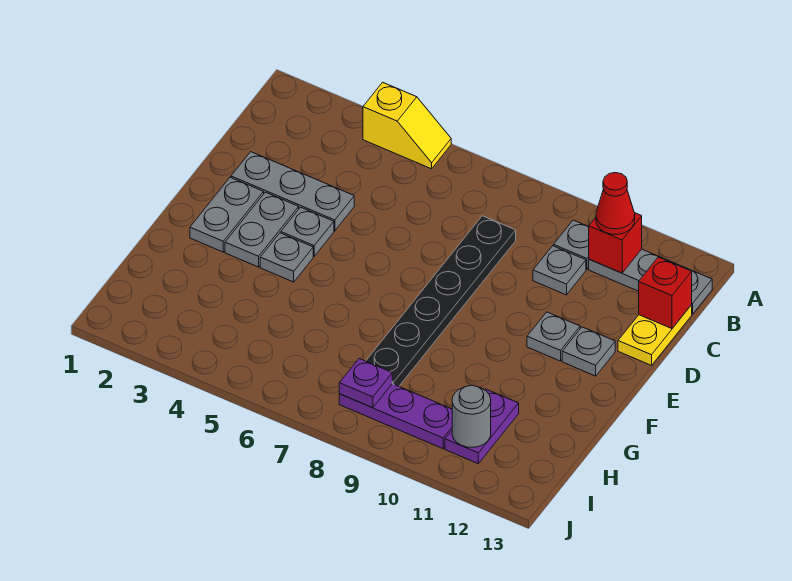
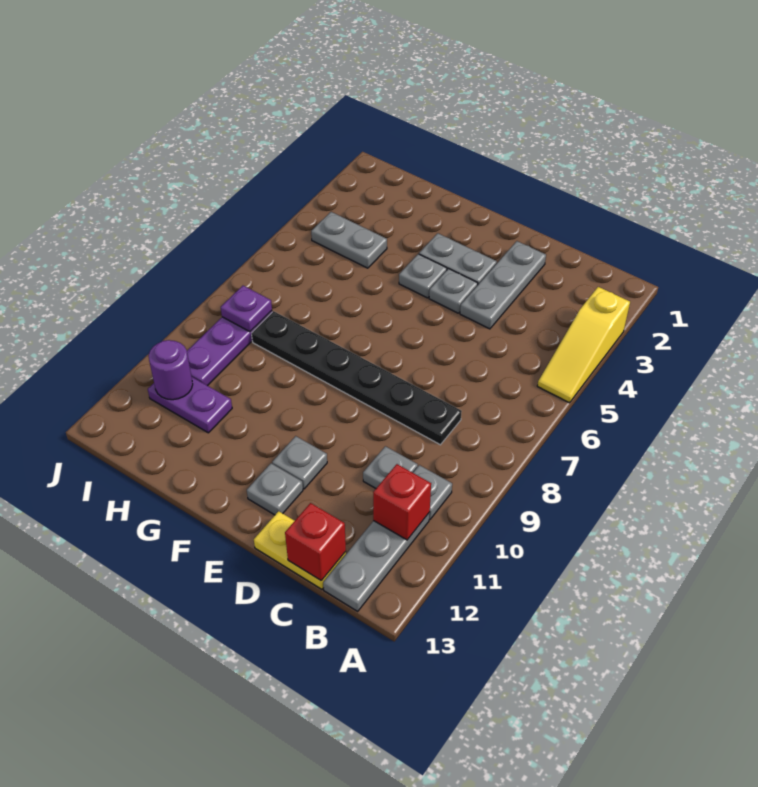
yellow slope A4:A5 level 1 top 4 -> yellow slope A3:A5 level 1 top 3
red cone B11 level 3 -> none
grey plate E2:F2 level 1 -> grey plate H4:I4 level 1
grey round brick I11 level 2 -> purple round brick I11 level 2

